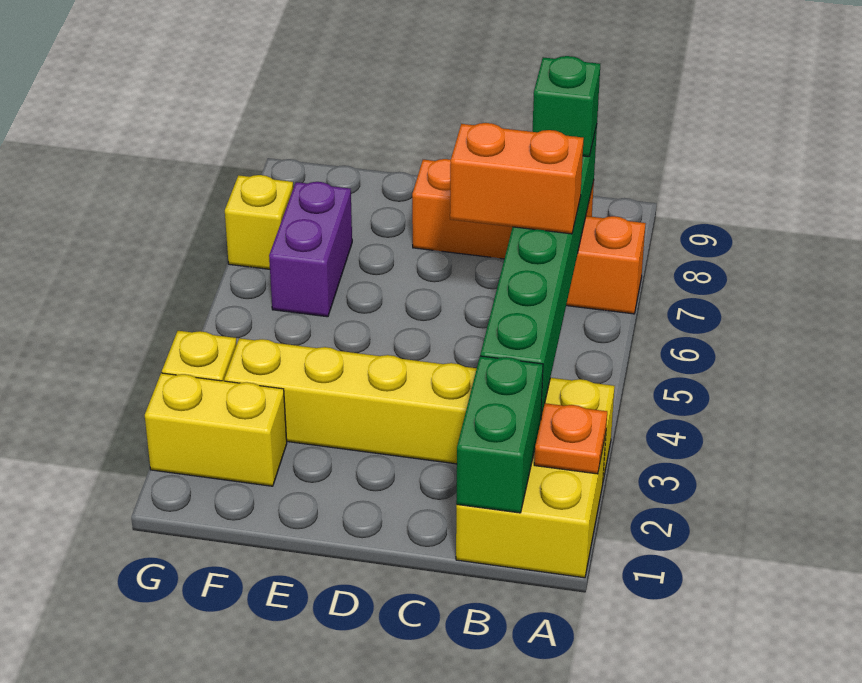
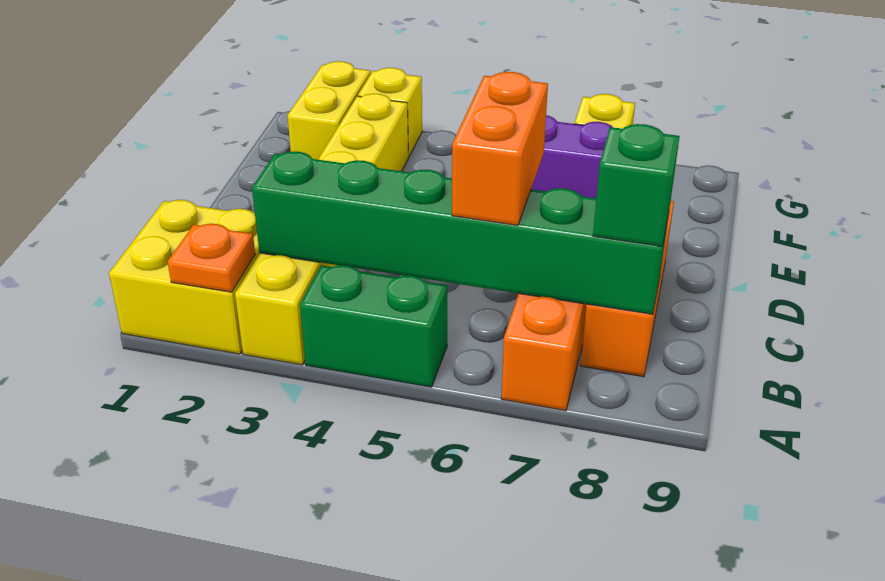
green brick B1:B2 level 2 -> green brick A4:A5 level 1

